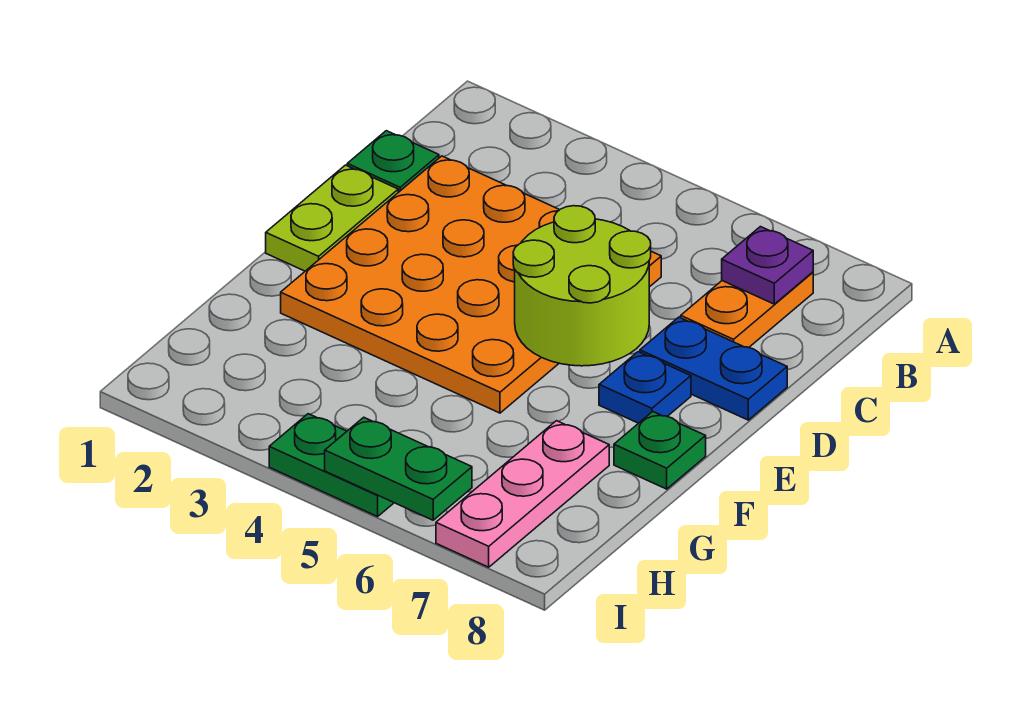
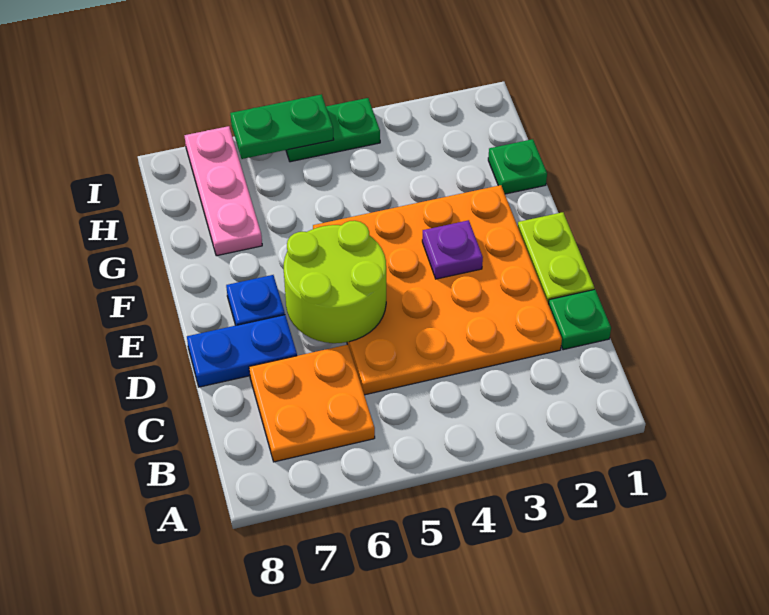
orange plate B7:C7 level 1 -> orange plate B6:C7 level 1
purple plate B7 level 2 -> purple plate E3 level 2
green plate F8 level 1 -> green plate G1 level 1

